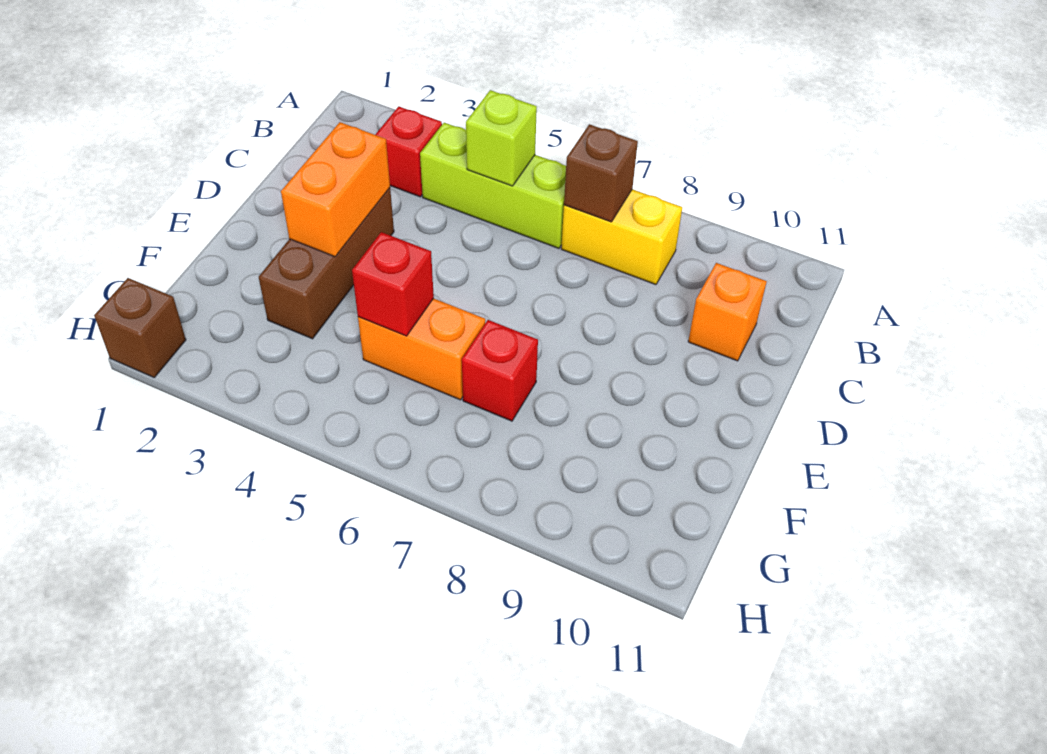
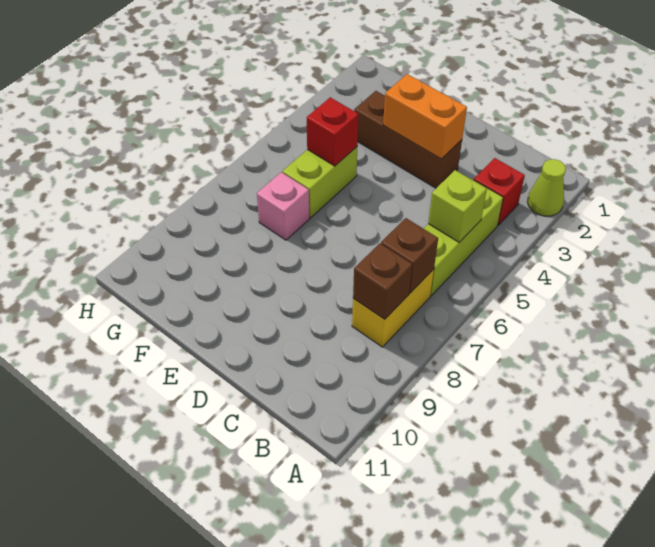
none -> lime cone A2 level 1
orange brick C10 level 1 -> none
orange brick F5:F6 level 1 -> lime brick F5:F6 level 1
red brick F7 level 1 -> pink brick F7 level 1
brown brick H1 level 1 -> brown brick B8 level 2

